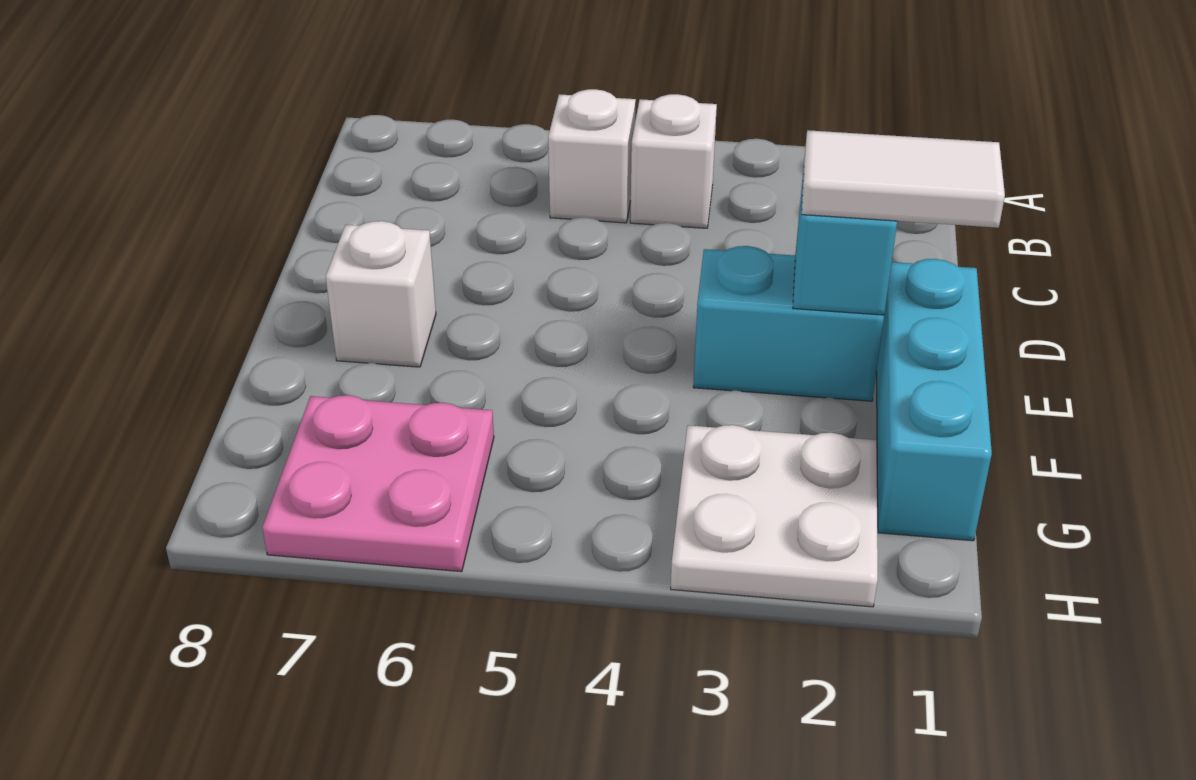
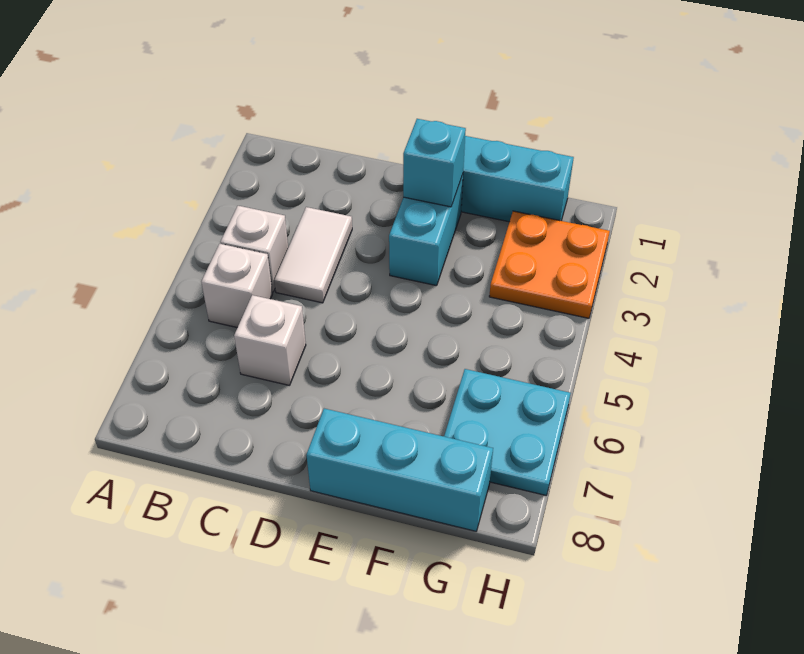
white tile E1:E2 level 3 -> white tile C3:C4 level 1
white brick E7 level 1 -> white brick C6 level 1
none -> cyan brick E8:G8 level 1
white plate G2:H3 level 1 -> orange plate G2:H3 level 1
pink plate G6:H7 level 1 -> cyan plate G6:H7 level 1

